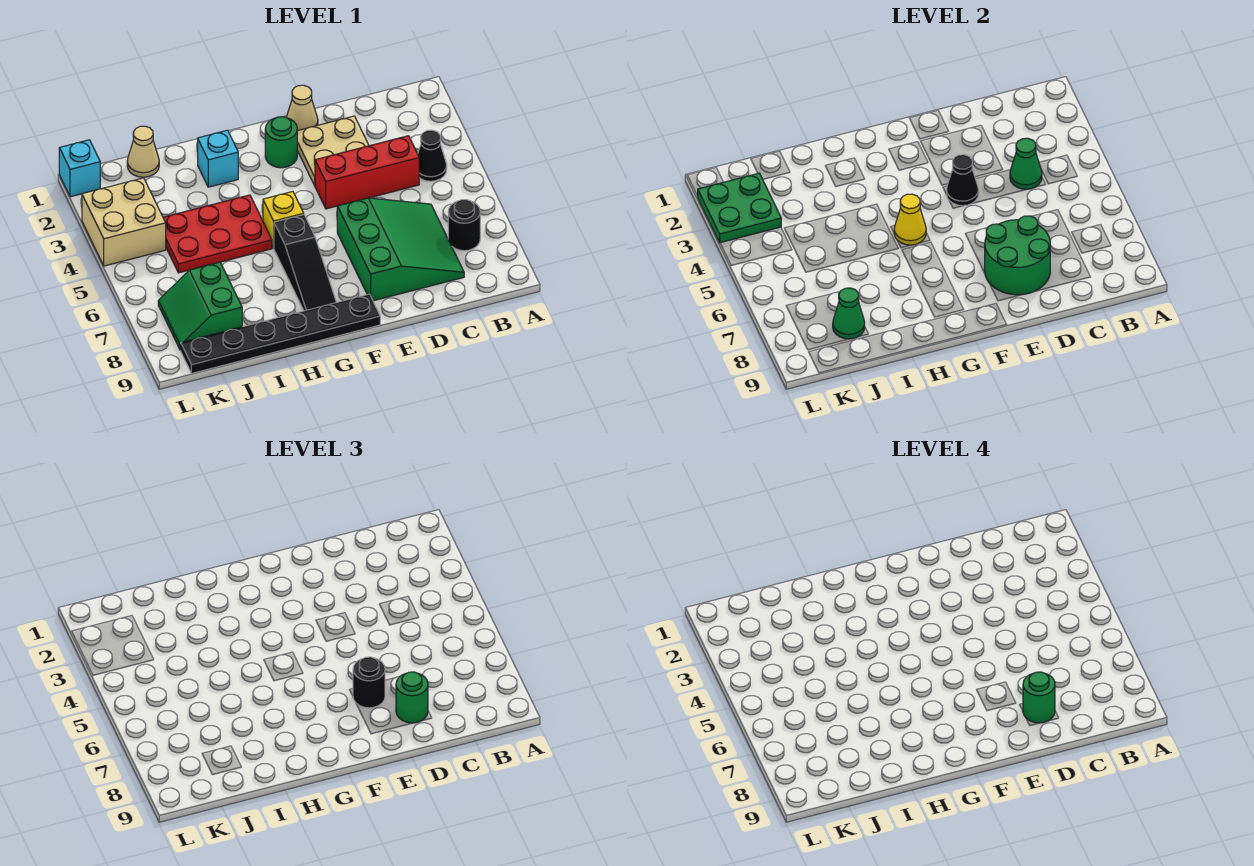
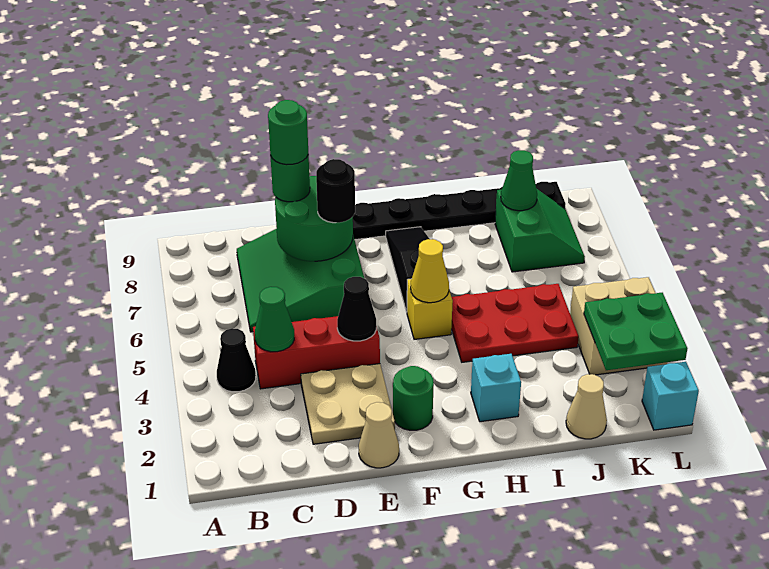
black round brick B7 level 1 -> none

